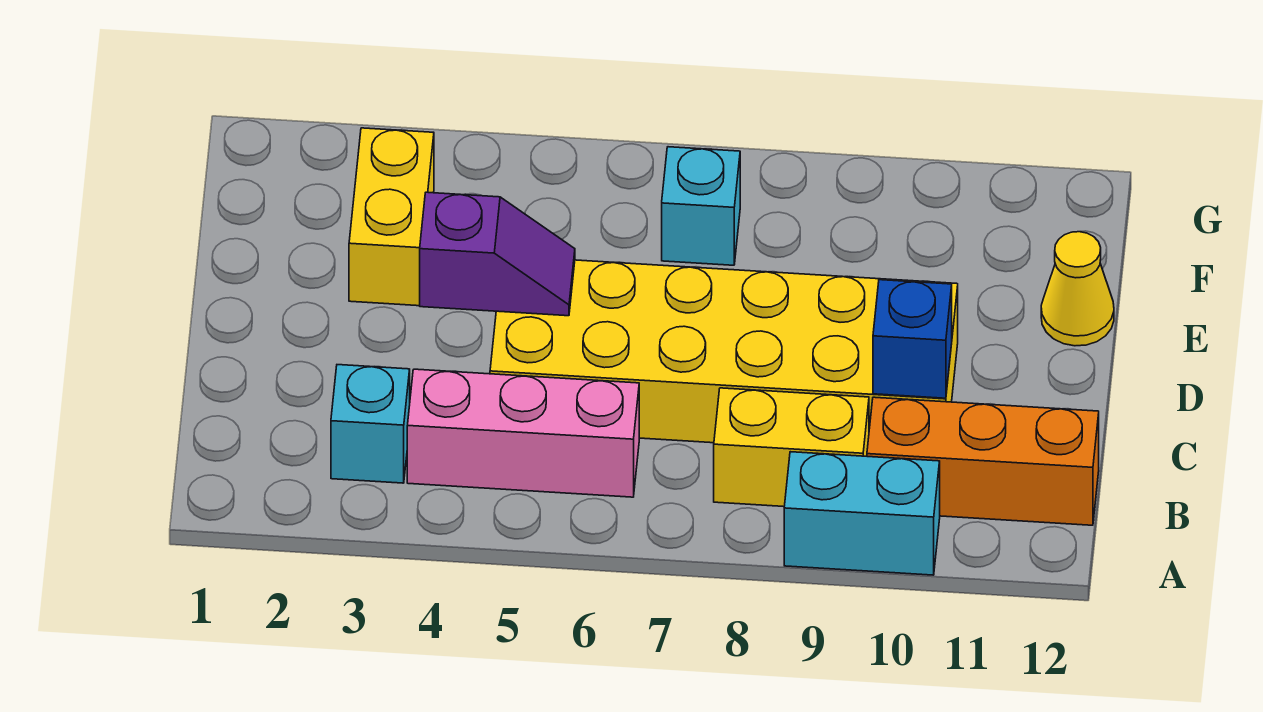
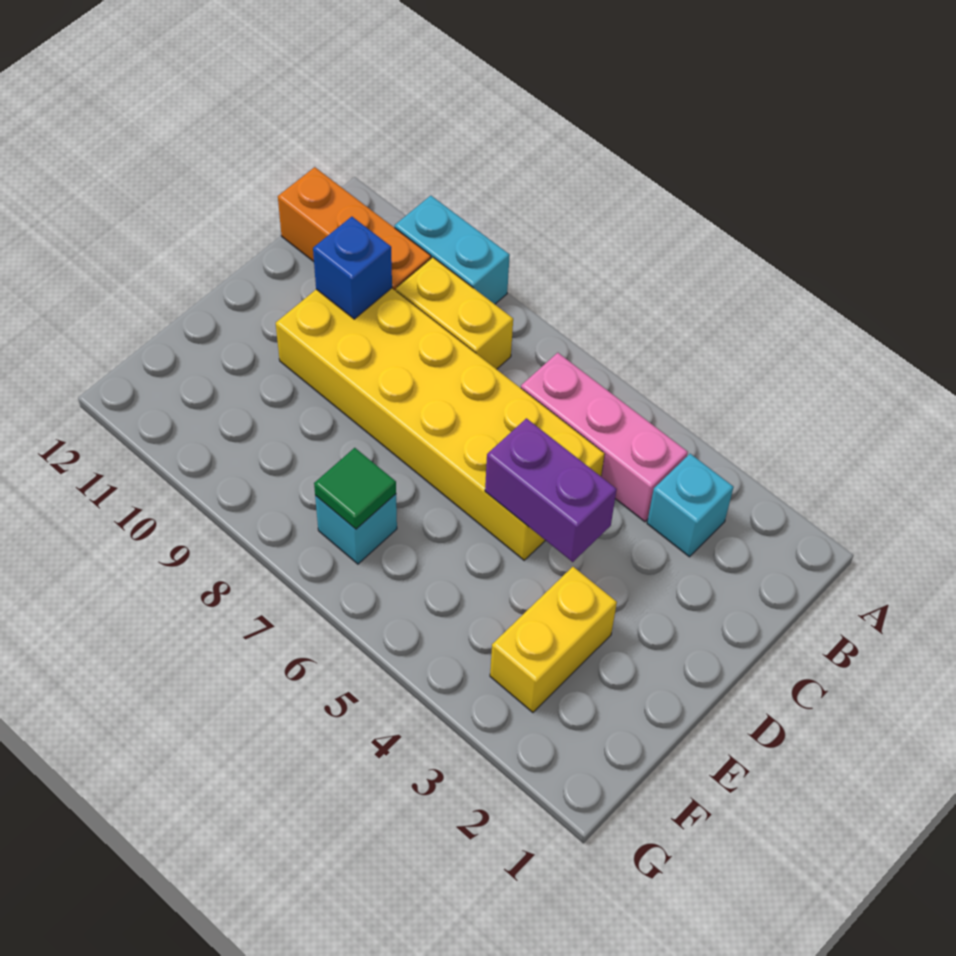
purple slope D4:D5 level 2 top 4 -> purple brick D4:D5 level 2
yellow cone E12 level 1 -> none
none -> green tile F7 level 2

